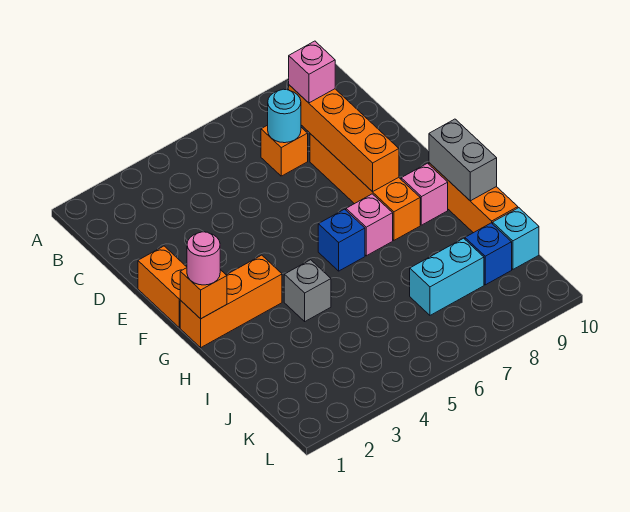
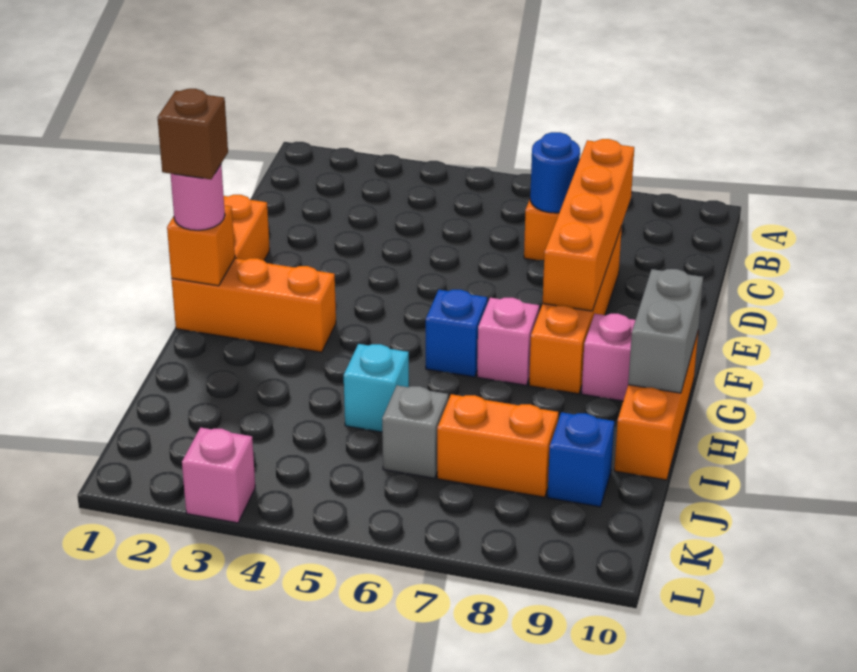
cyan round brick C7 level 2 -> blue round brick C7 level 2
pink brick C8 level 3 -> pink brick L3 level 1
none -> brown brick G1 level 4
grey brick H4 level 1 -> grey brick J6 level 1
cyan brick J7:J8 level 1 -> orange brick J7:J8 level 1
cyan brick J10 level 1 -> cyan brick I5 level 1

